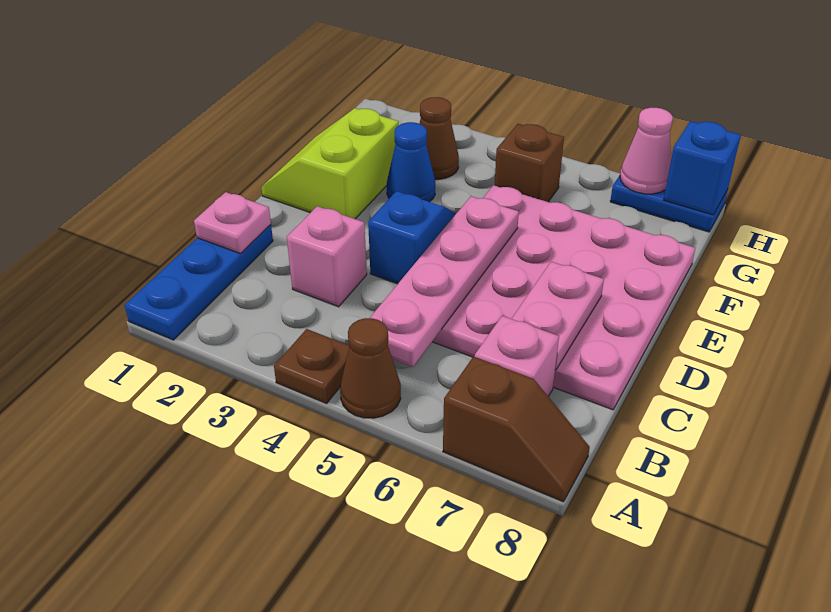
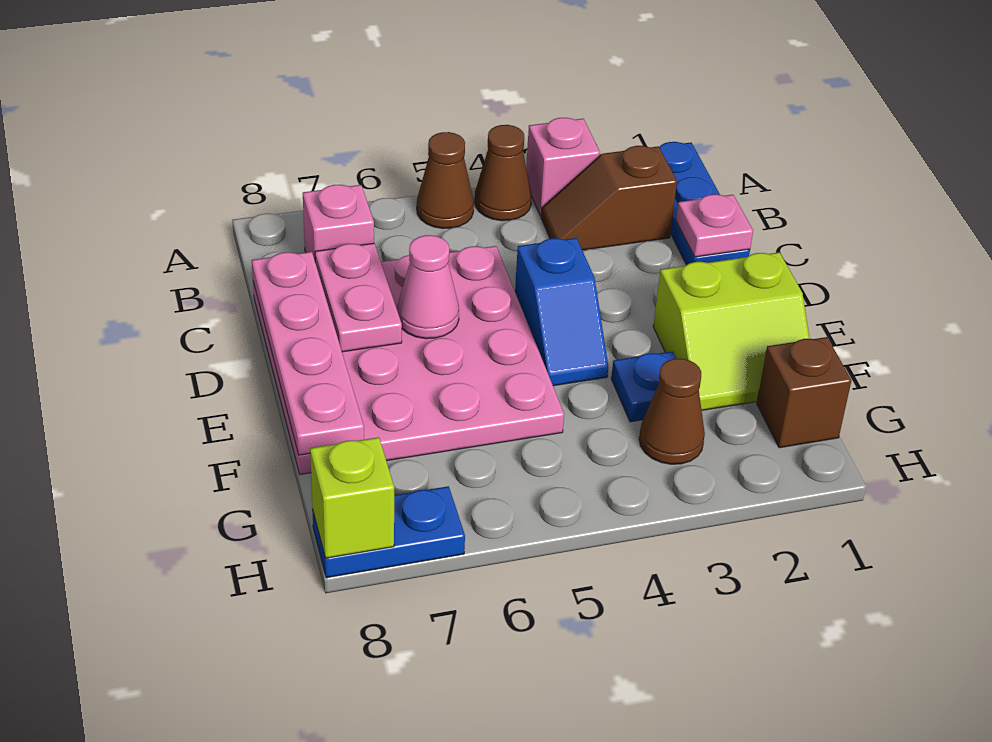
brown plate A4 level 1 -> brown cone A4 level 1
brown slope A7:A8 level 1 top 7 -> brown slope B2:B3 level 1 top 2
pink plate B5:E5 level 2 -> pink plate C8:F8 level 2
pink brick C3 level 1 -> pink brick A3 level 1
lime slope E1:F2 level 1 top 2 -> lime slope E1:F2 level 1 top E
blue cone F3 level 1 -> blue plate F3 level 1
brown brick G5 level 1 -> brown brick G1 level 1
pink cone H7 level 2 -> pink cone D6 level 2
blue brick H8 level 2 -> lime brick H8 level 2

